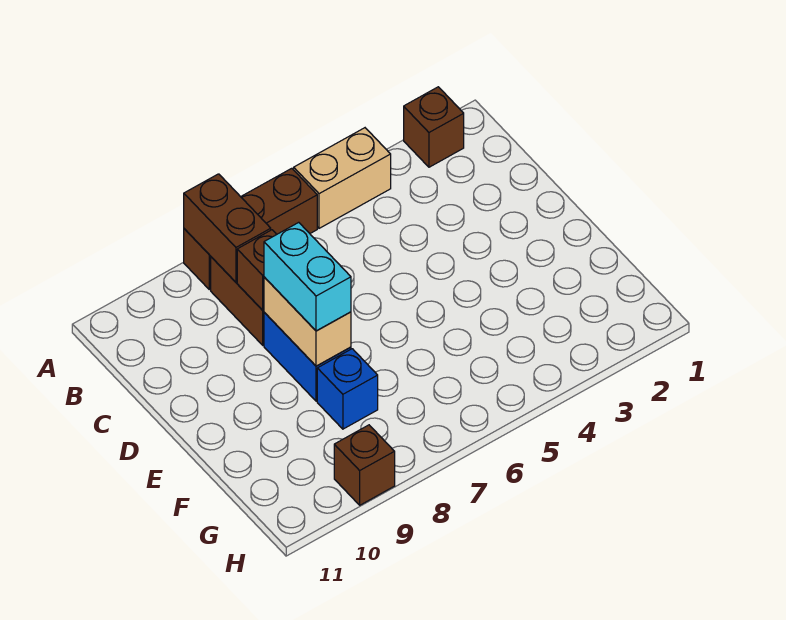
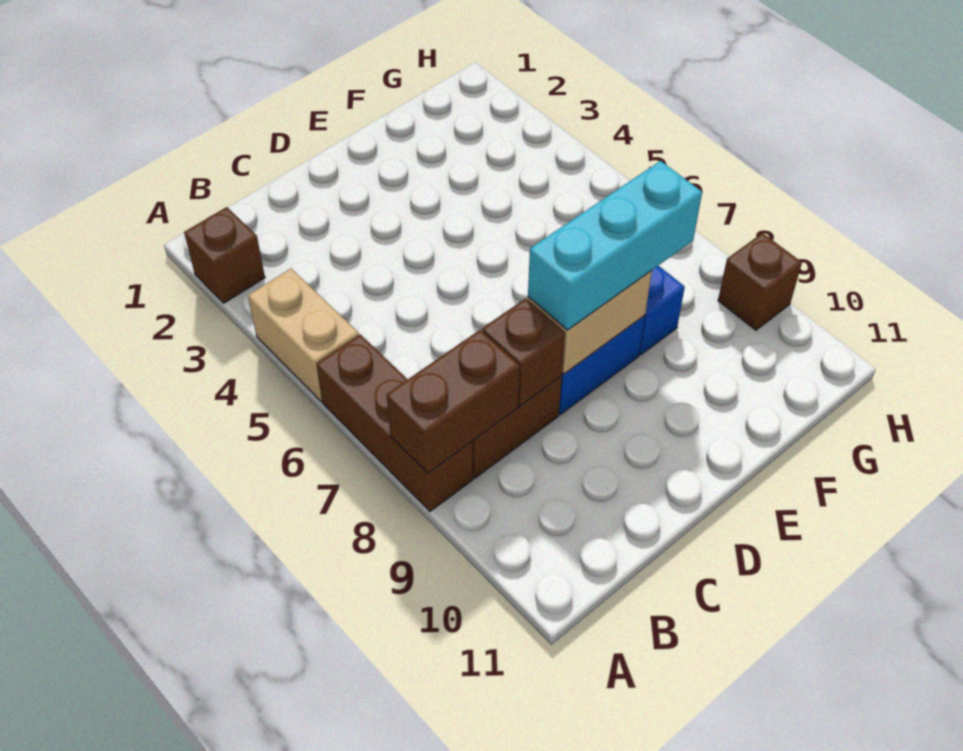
cyan brick D8:E8 level 3 -> cyan brick D8:F8 level 3

